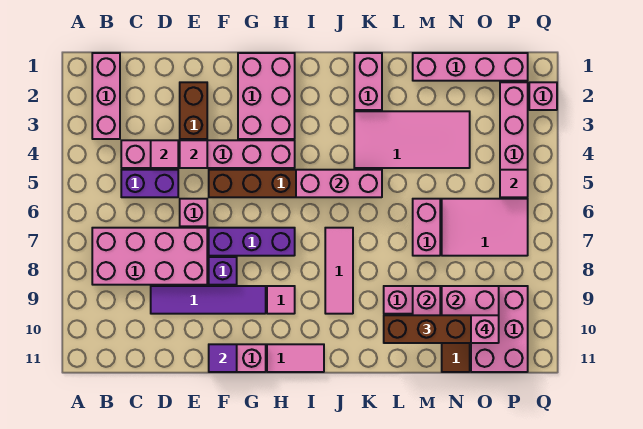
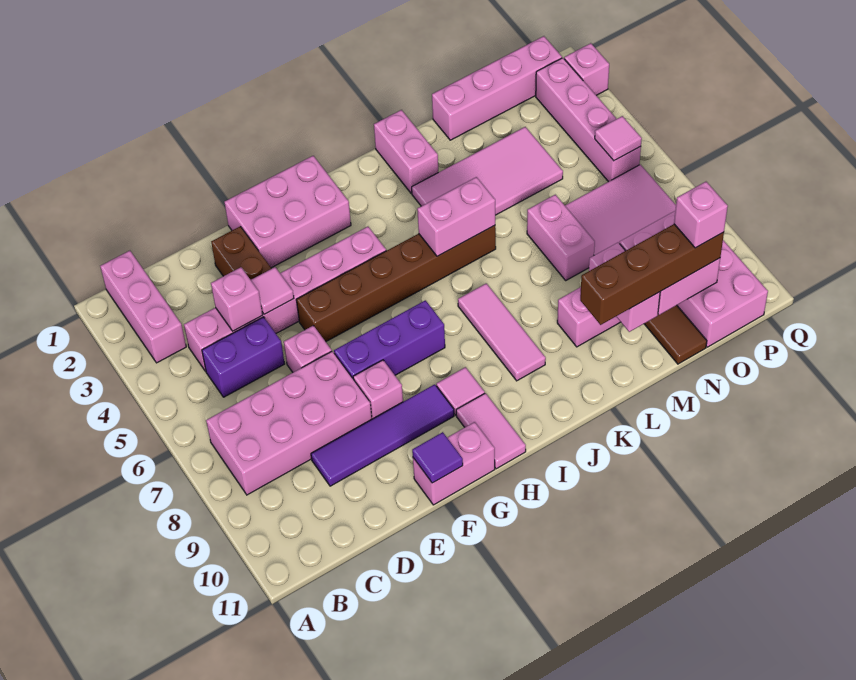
pink tile D4 level 2 -> pink brick D4 level 2
purple brick F8 level 1 -> pink brick F8 level 1
pink brick G1:H3 level 1 -> pink brick F1:H2 level 1
pink tile H11:I11 level 1 -> pink tile H10:H11 level 1
pink brick I5:K5 level 2 -> pink brick J5:K5 level 2

